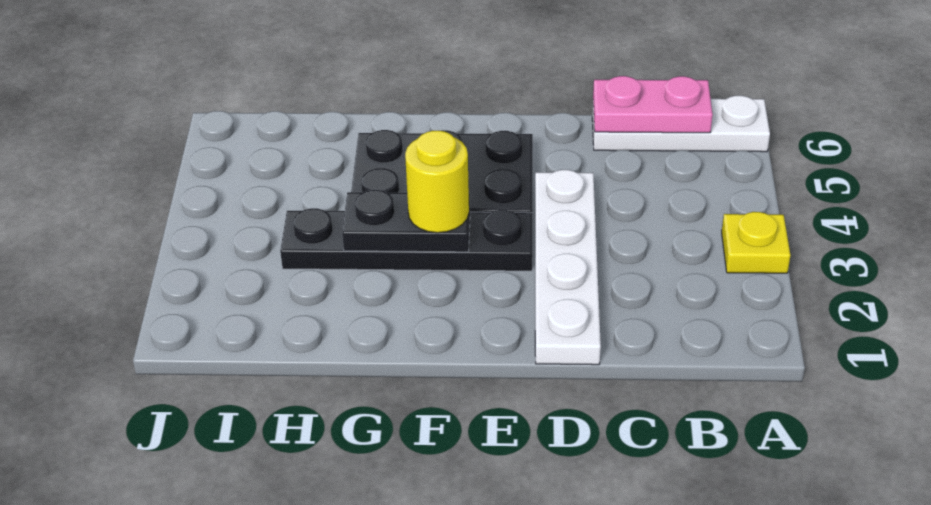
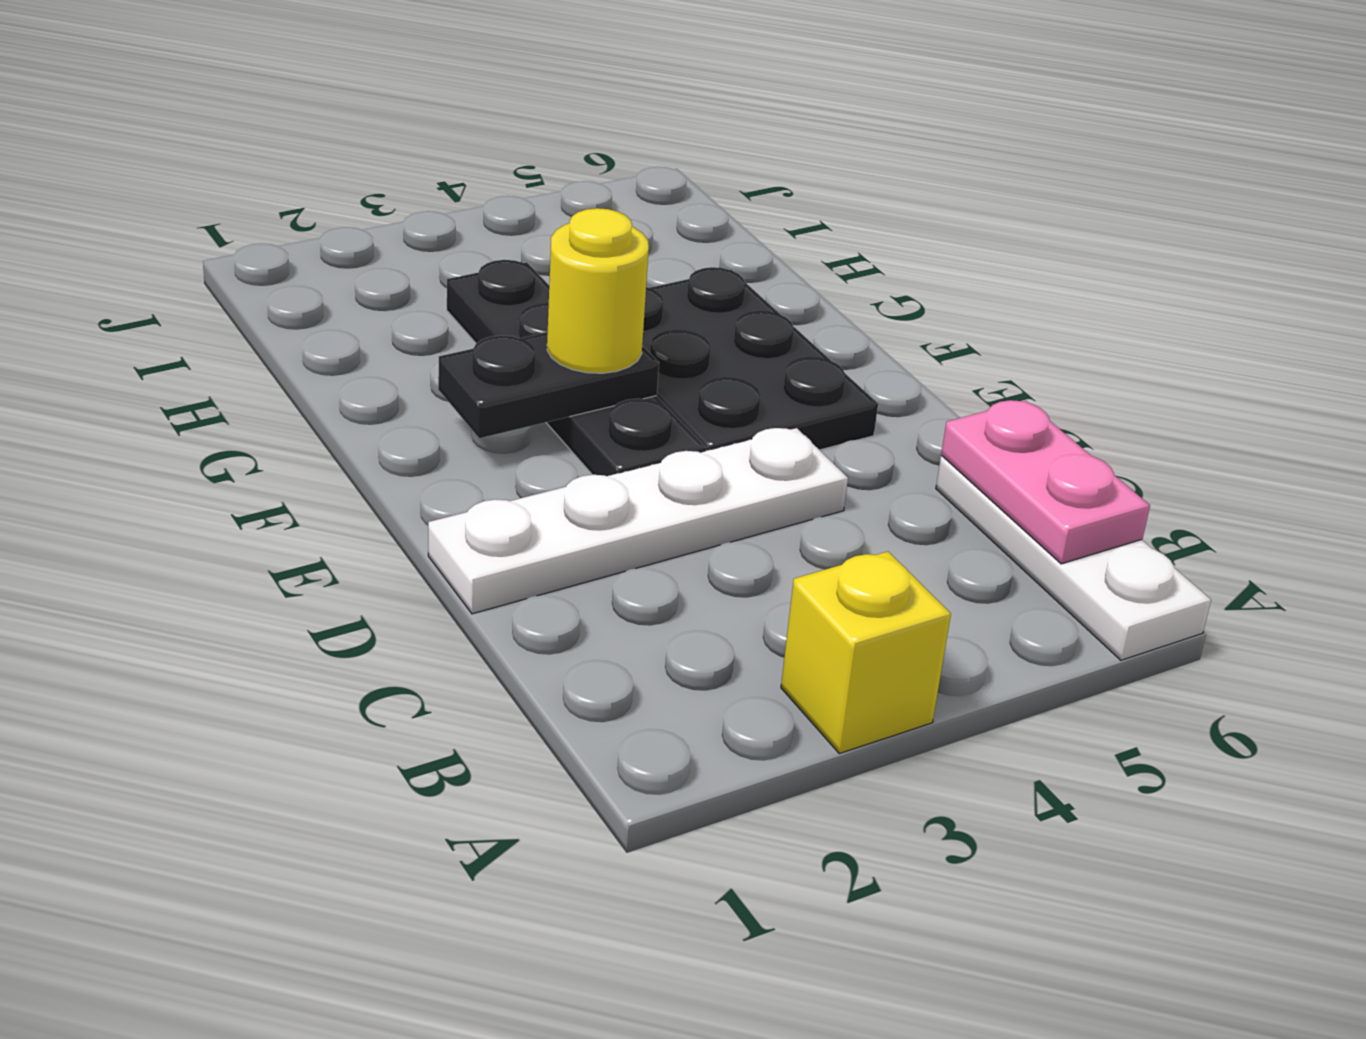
yellow plate A3 level 1 -> yellow brick A3 level 1
black plate F3:G3 level 2 -> black plate F2:F3 level 2

